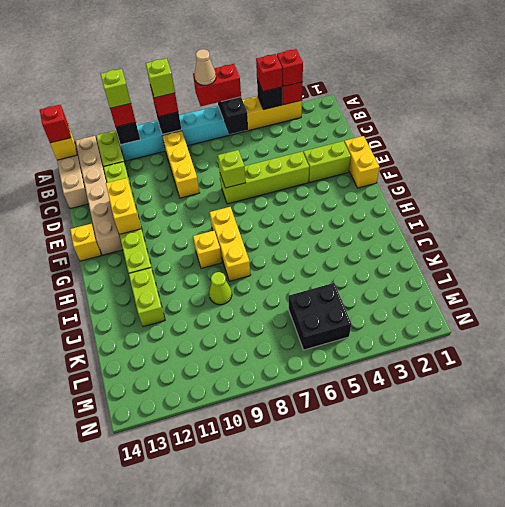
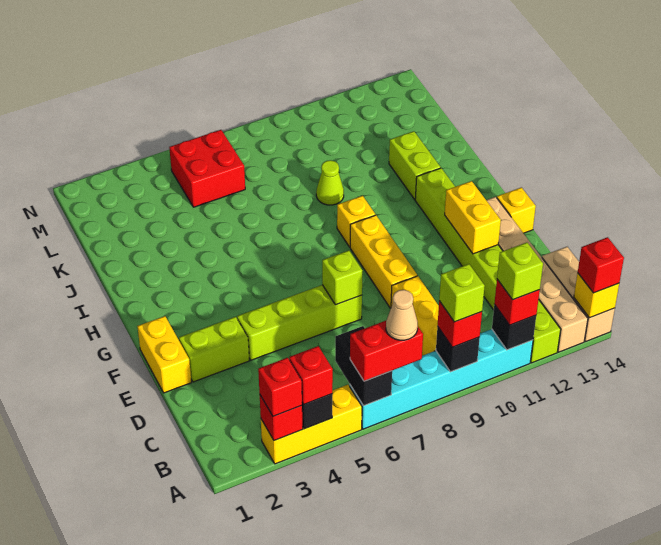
yellow brick G8:I8 level 1 -> yellow brick E9:G9 level 1
black brick L5:M6 level 1 -> red brick L5:M6 level 1

